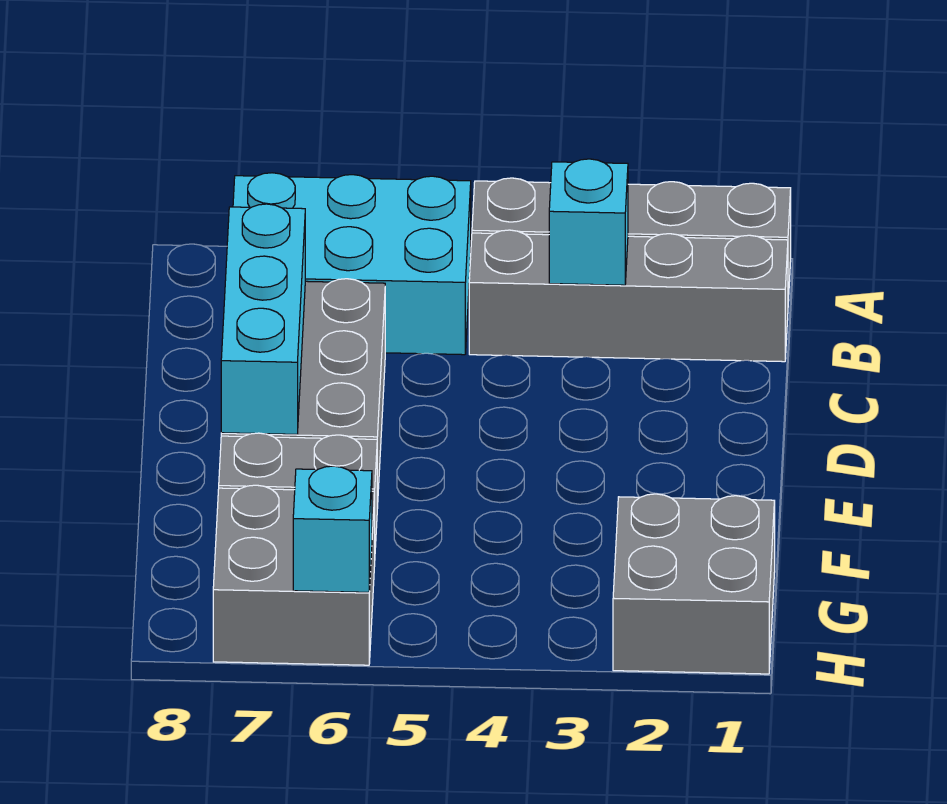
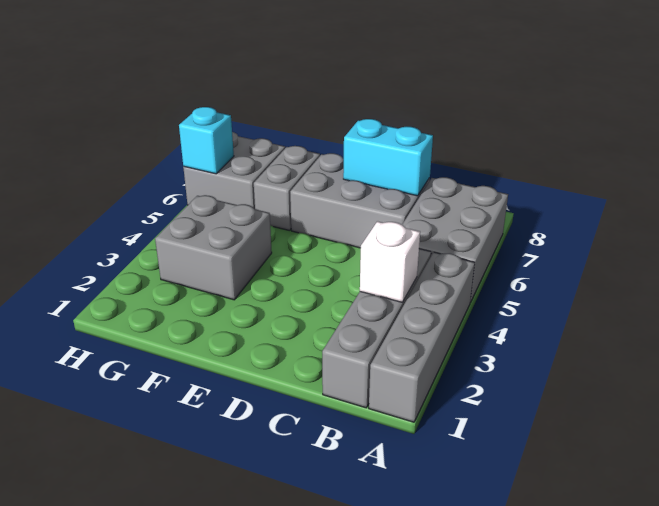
cyan brick A5:B7 level 1 -> grey brick A5:B7 level 1
cyan brick B3 level 2 -> white brick B3 level 2
cyan brick C7:E7 level 2 -> cyan brick C7:D7 level 2
grey brick G1:H2 level 1 -> grey brick F3:G4 level 1

